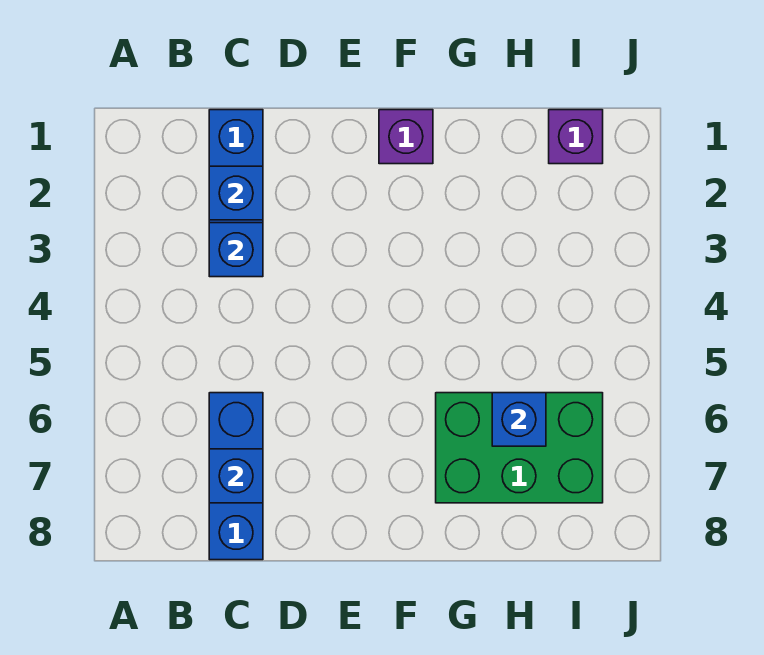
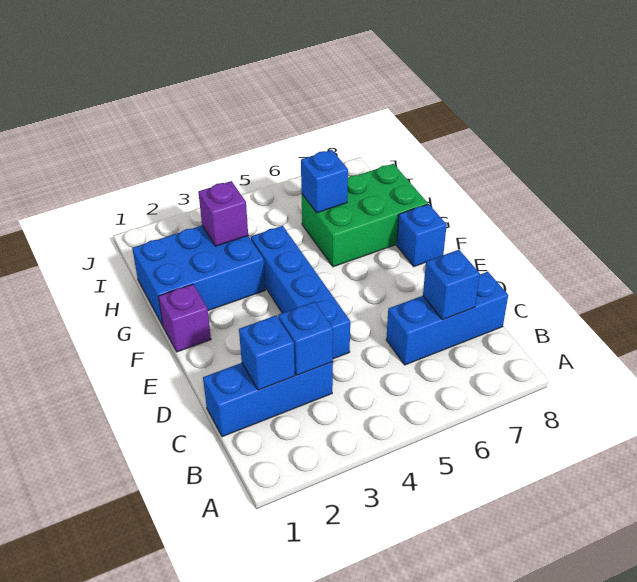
none -> blue brick D4:G4 level 1
none -> blue brick F8 level 1
none -> blue brick G1:H3 level 1
green brick G6:I7 level 1 -> green brick G6:H8 level 1
purple brick I1 level 1 -> purple brick H3 level 2

